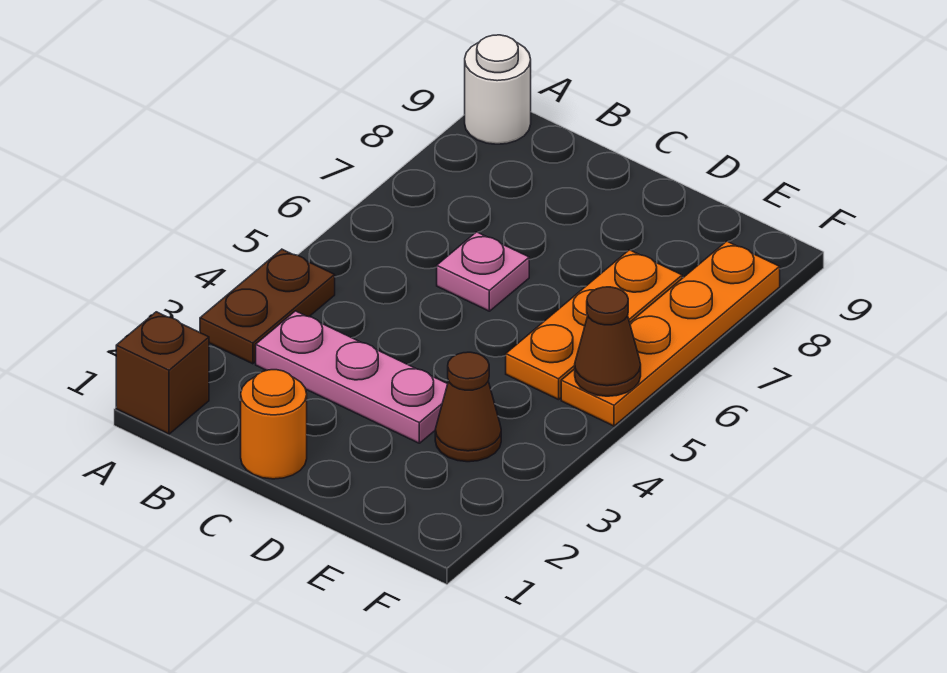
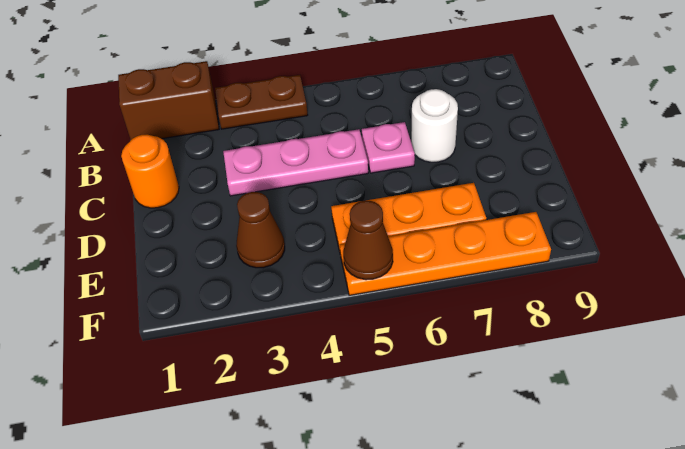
brown brick A1 level 1 -> brown brick A1:A2 level 1
white round brick A9 level 1 -> white round brick C7 level 1
pink plate B3:D3 level 1 -> pink plate C3:C5 level 1

